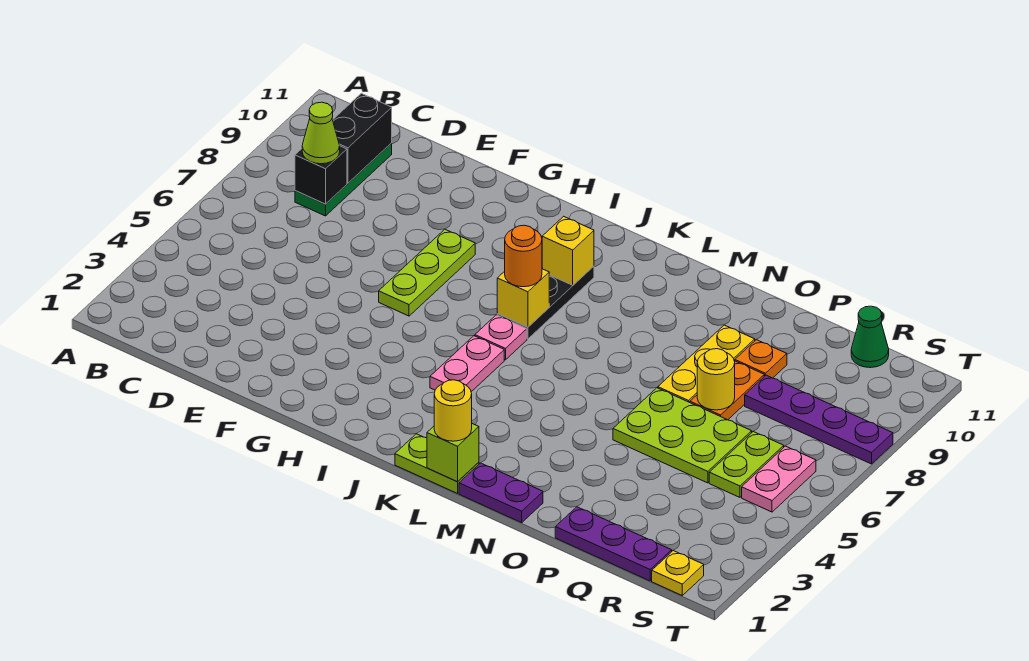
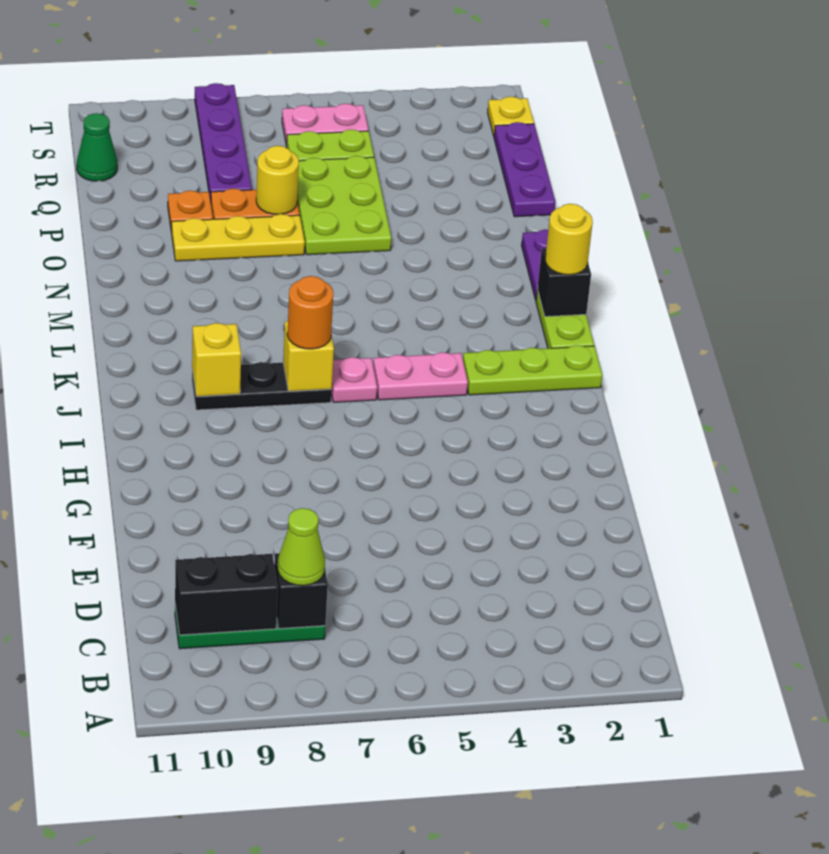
lime plate G6:G8 level 1 -> lime plate J1:J3 level 1
lime brick L1 level 2 -> black brick L1 level 2

